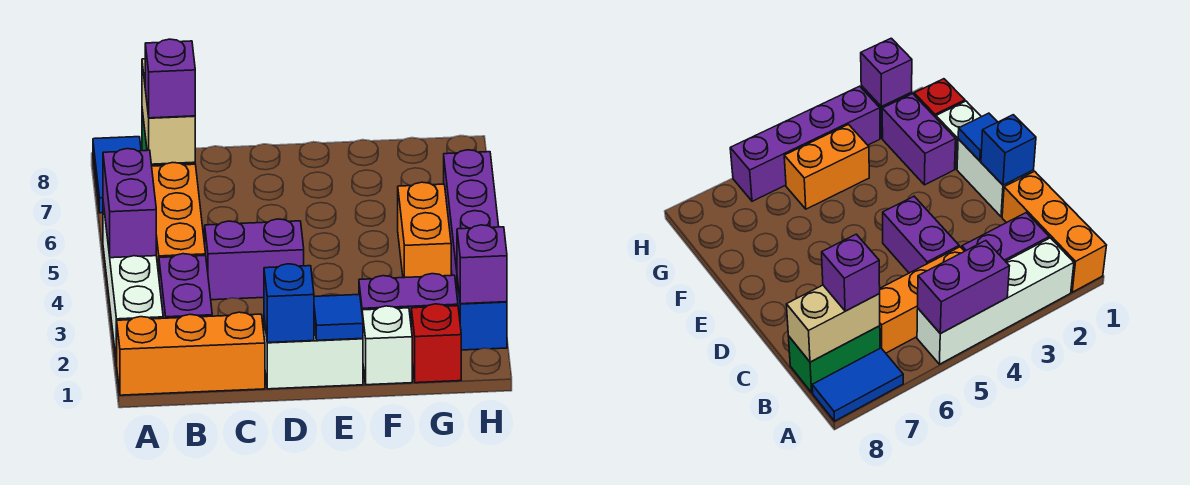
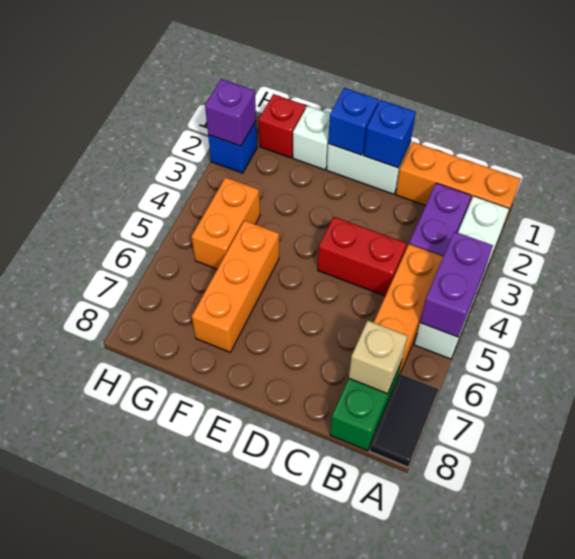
blue tile A7:A8 level 1 -> black tile A7:A8 level 1
tan brick B7:B8 level 2 -> tan brick B7 level 2
purple brick B7 level 3 -> none
purple brick C4:D4 level 1 -> red brick C4:D4 level 1
blue tile E1 level 2 -> blue brick E1 level 2
purple brick F2:G2 level 1 -> none
none -> orange brick F5:F7 level 1
purple brick H3:H6 level 1 -> none

